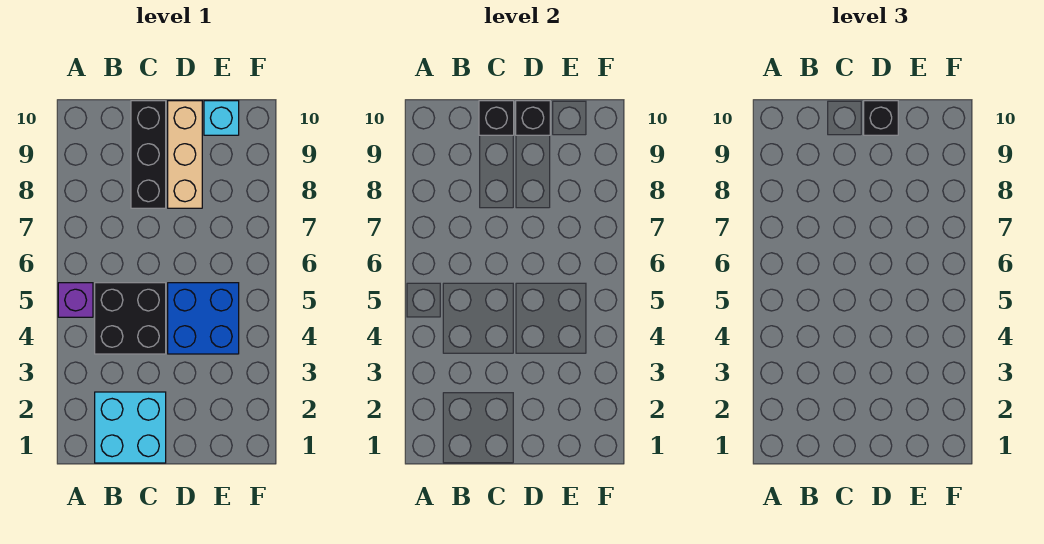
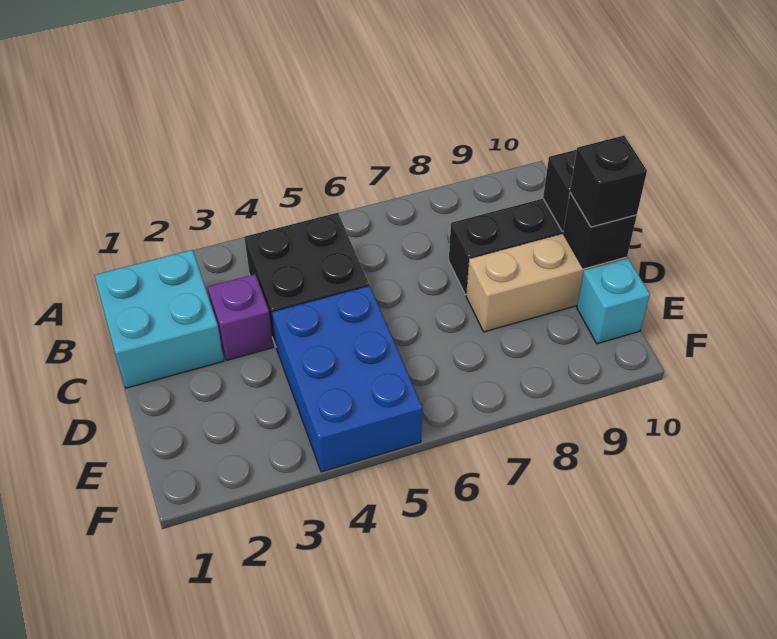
purple brick A5 level 1 -> purple brick C3 level 1
blue brick D4:E5 level 1 -> blue brick D4:F5 level 1

